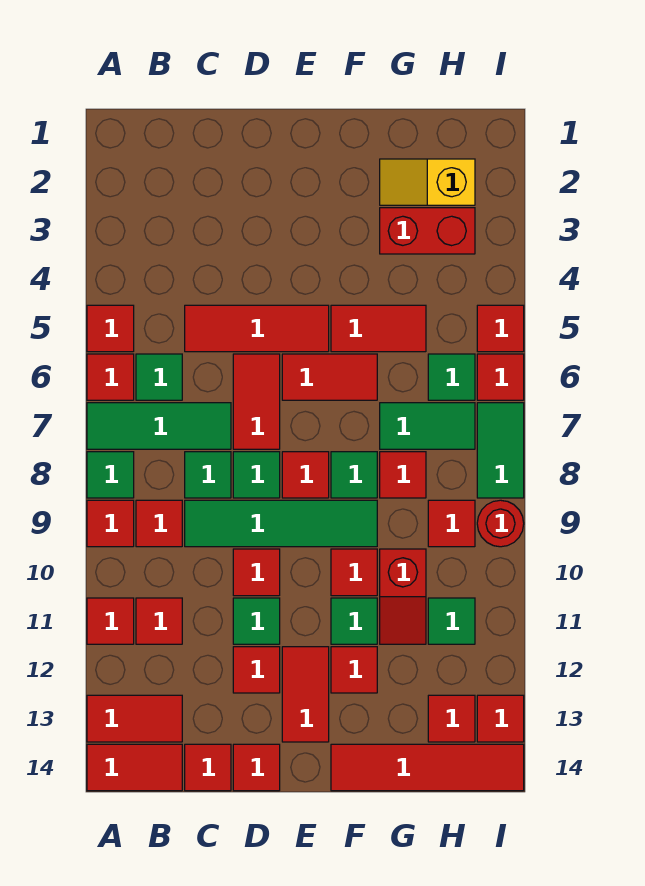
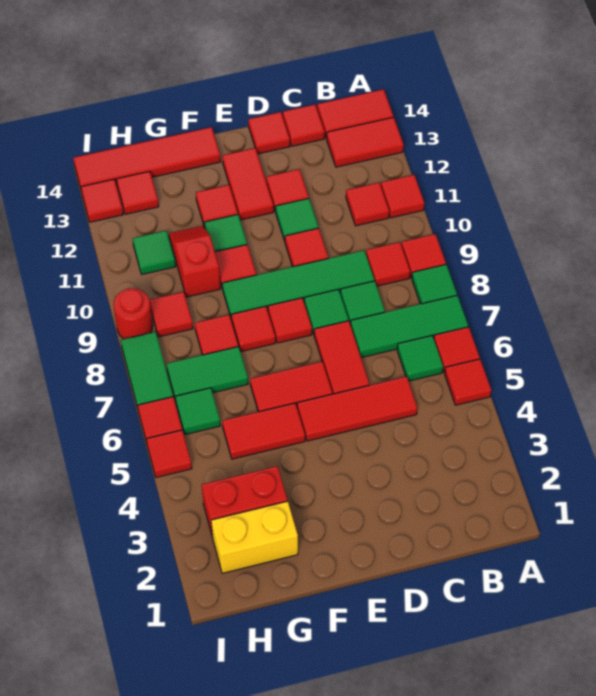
green tile F8 level 1 -> red tile F8 level 1
yellow slope G2:H2 level 1 top H -> yellow brick G2:H2 level 1

